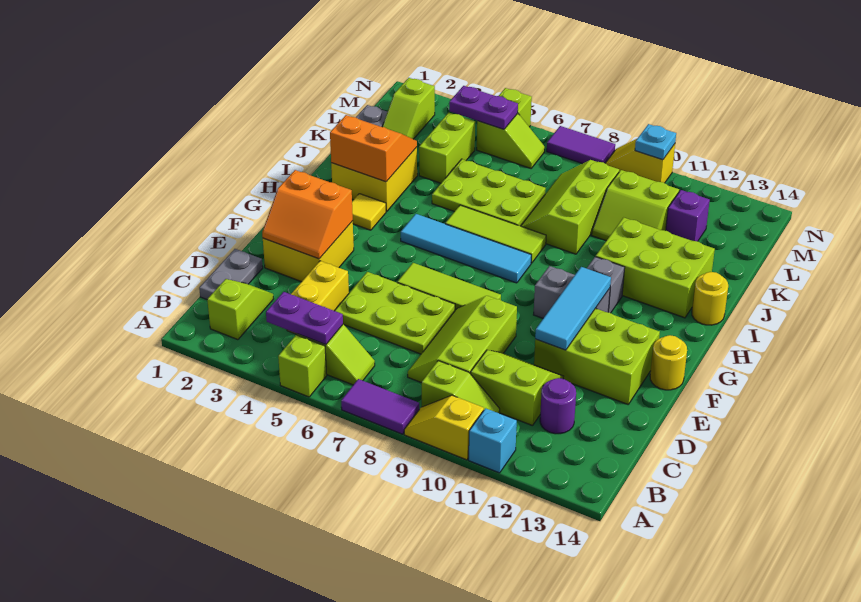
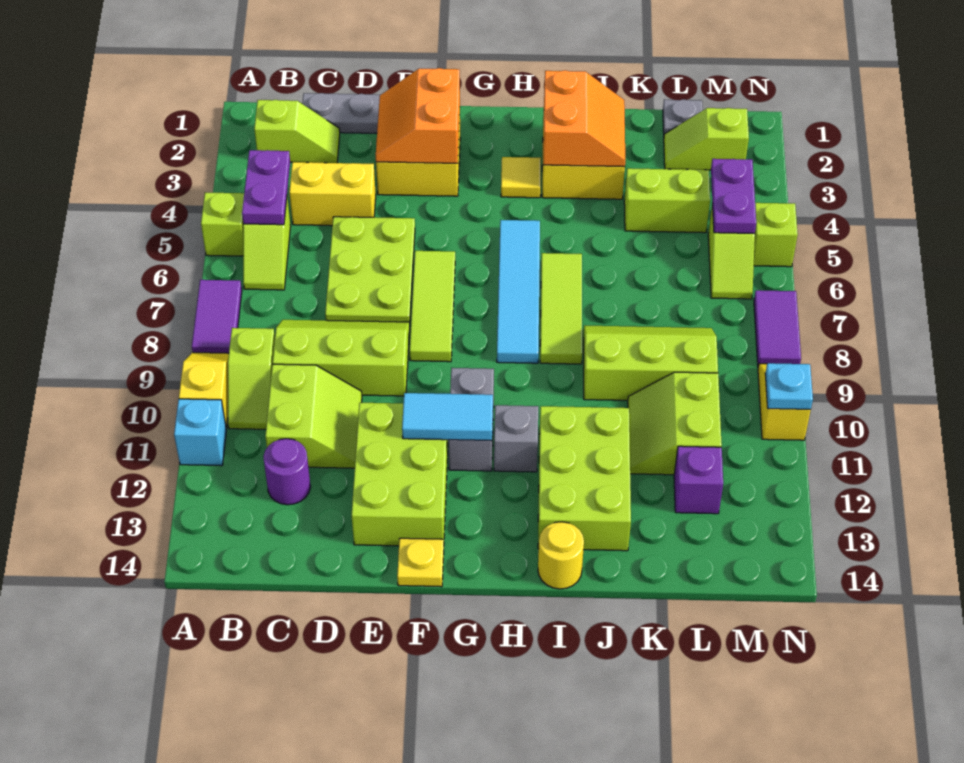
cyan tile E11:G11 level 2 -> cyan tile F11:G11 level 2
yellow round brick F14 level 1 -> yellow plate F14 level 1
lime plate J5:K7 level 1 -> none

